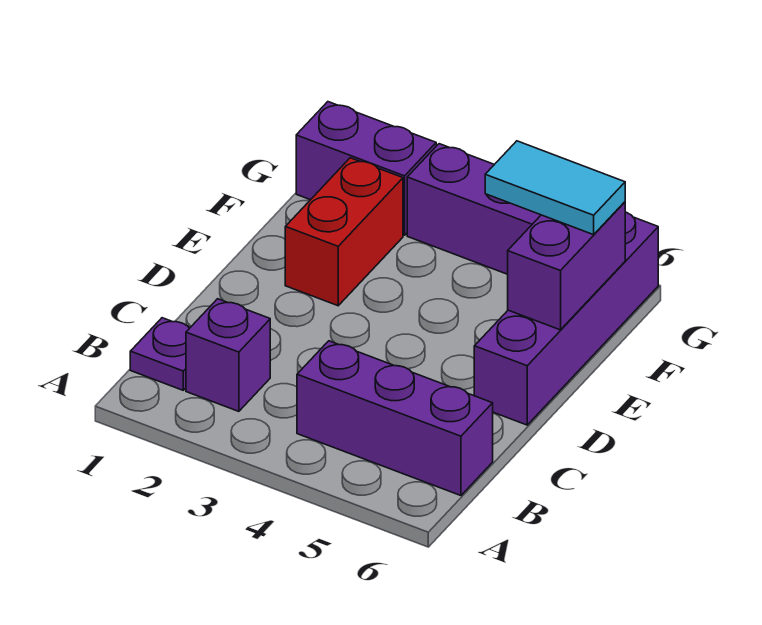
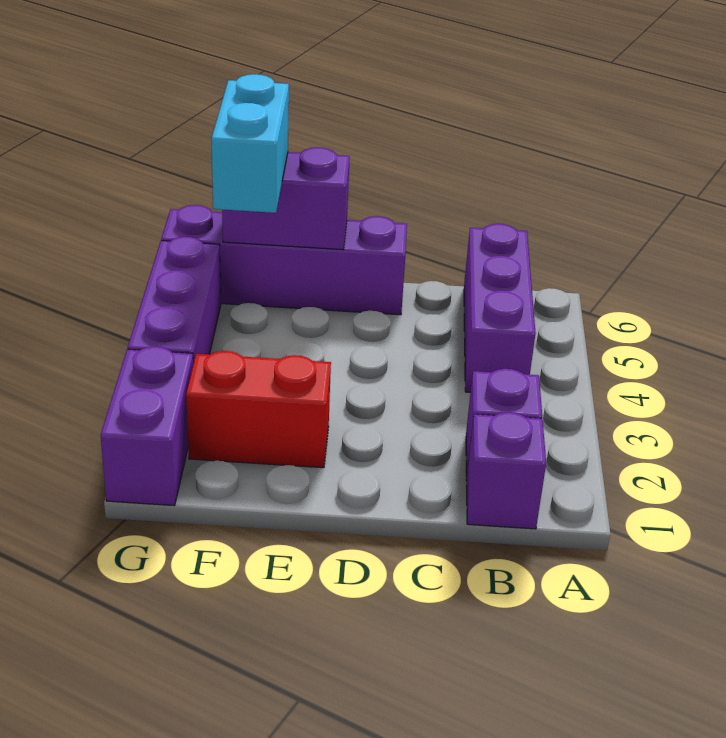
purple plate B1 level 1 -> purple brick B1 level 1
cyan tile F5:F6 level 3 -> cyan brick F5:F6 level 3

